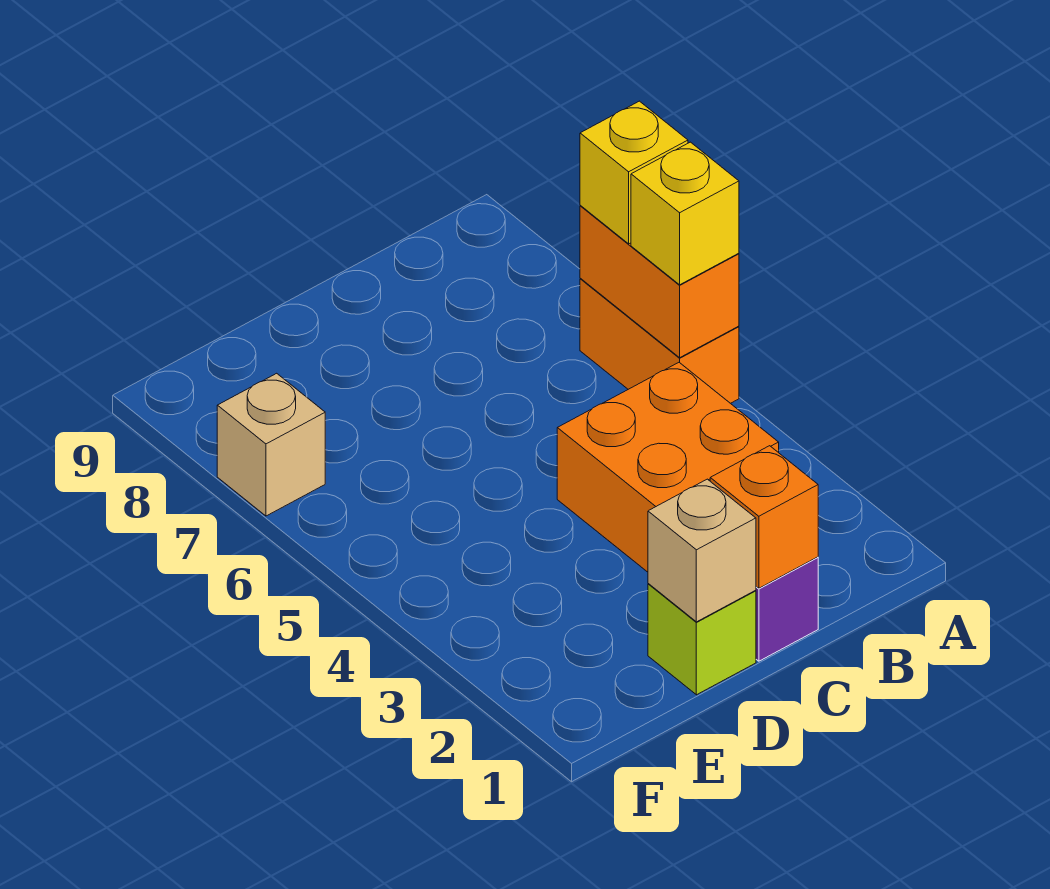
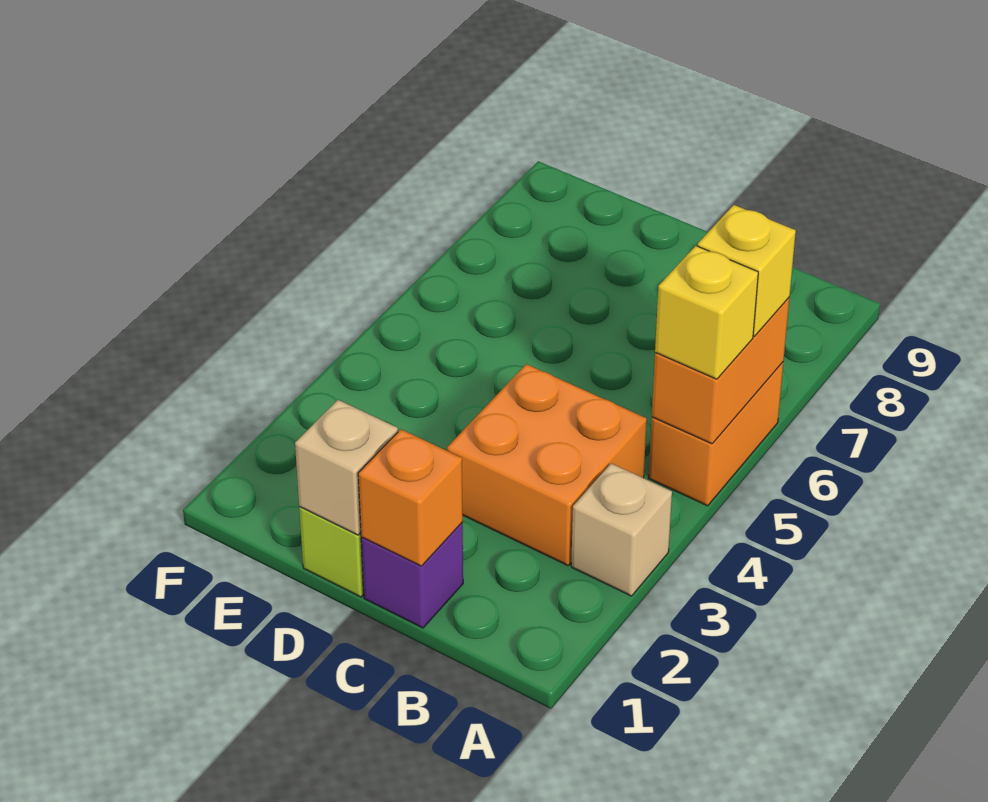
tan brick F7 level 1 -> tan brick A3 level 1

